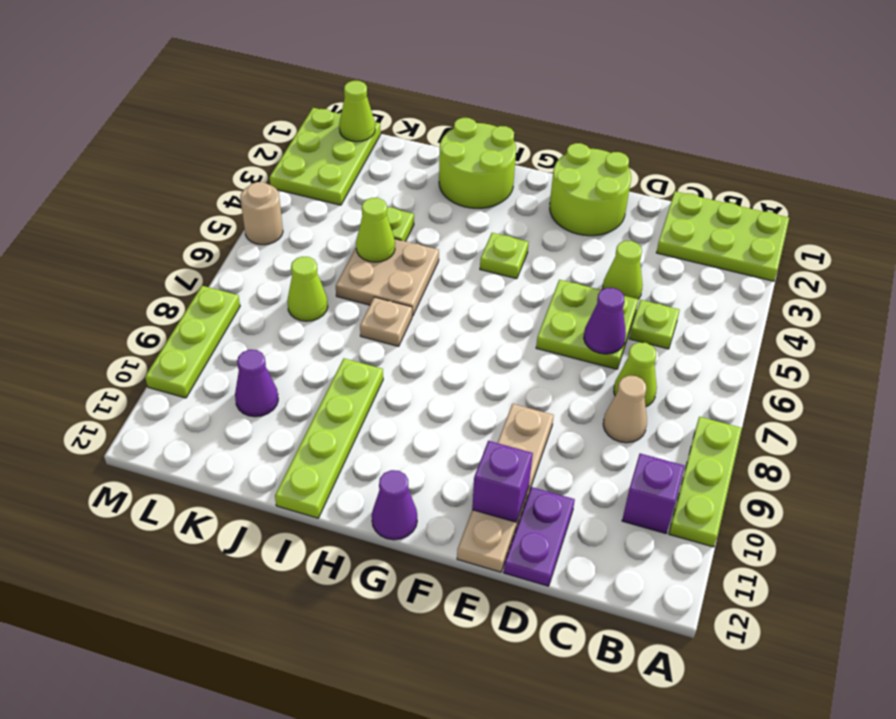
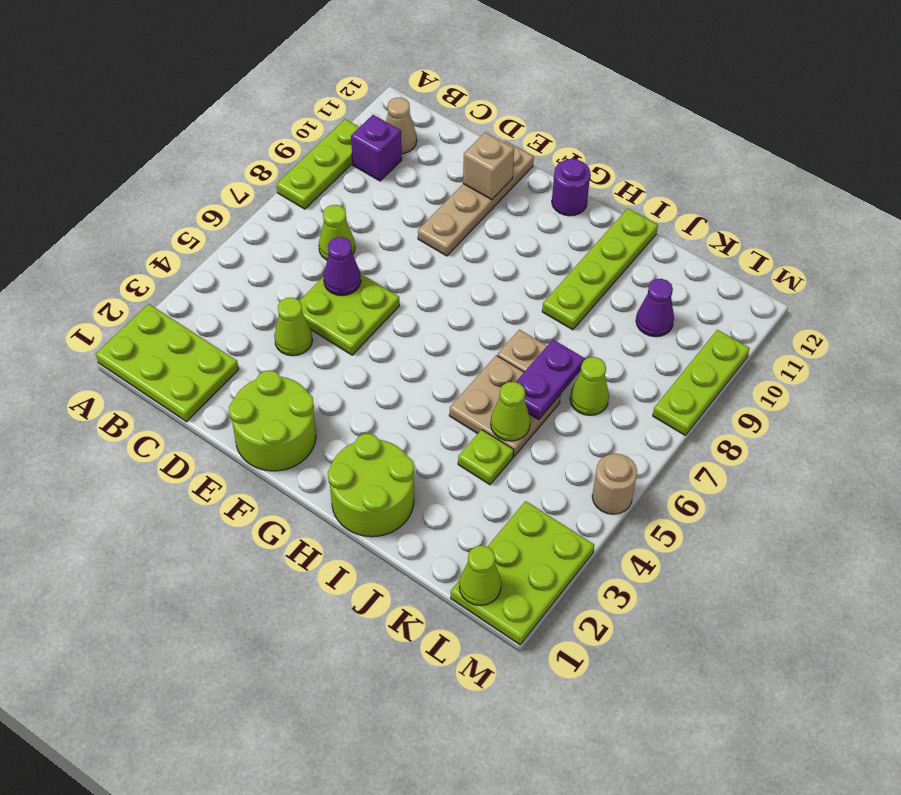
lime plate C5 level 1 -> none
tan cone C8 level 1 -> tan cone B11 level 1
purple plate D11:D12 level 1 -> purple plate J6:J7 level 2
purple brick E11 level 2 -> tan brick E11 level 2
lime plate G4 level 1 -> none
purple cone G12 level 1 -> purple round brick G12 level 1

